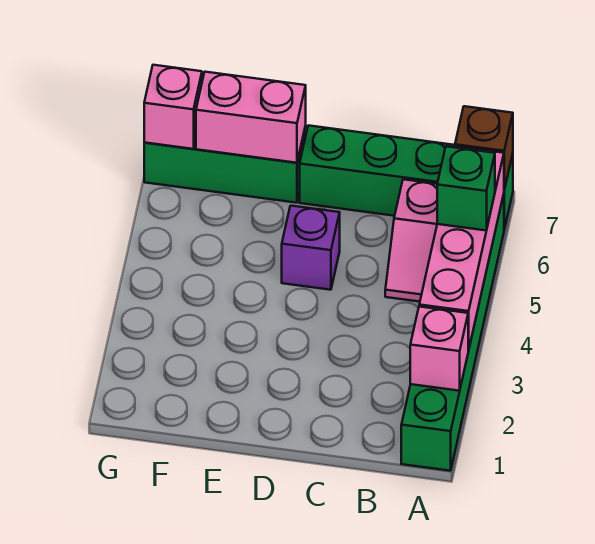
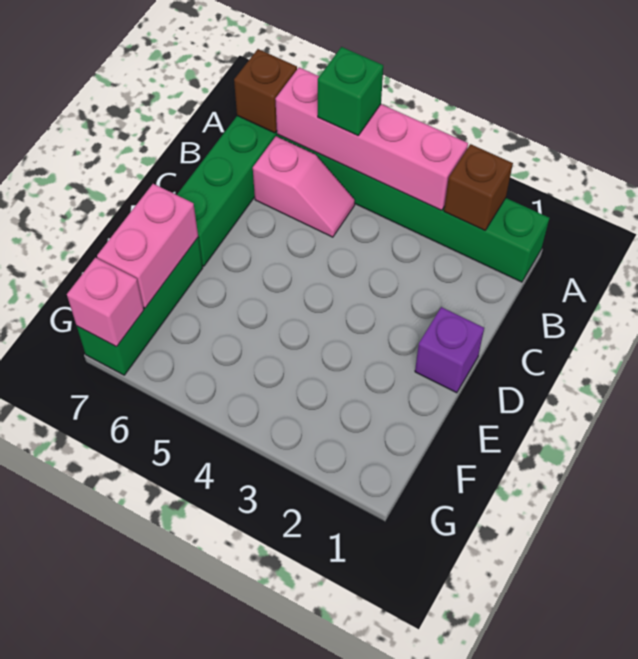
pink brick A2 level 2 -> brown brick A2 level 2
purple brick D5 level 1 -> purple brick D1 level 1

